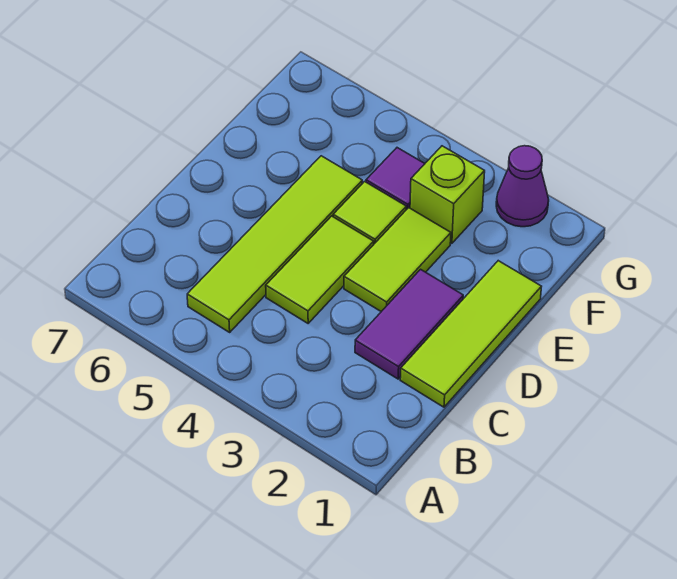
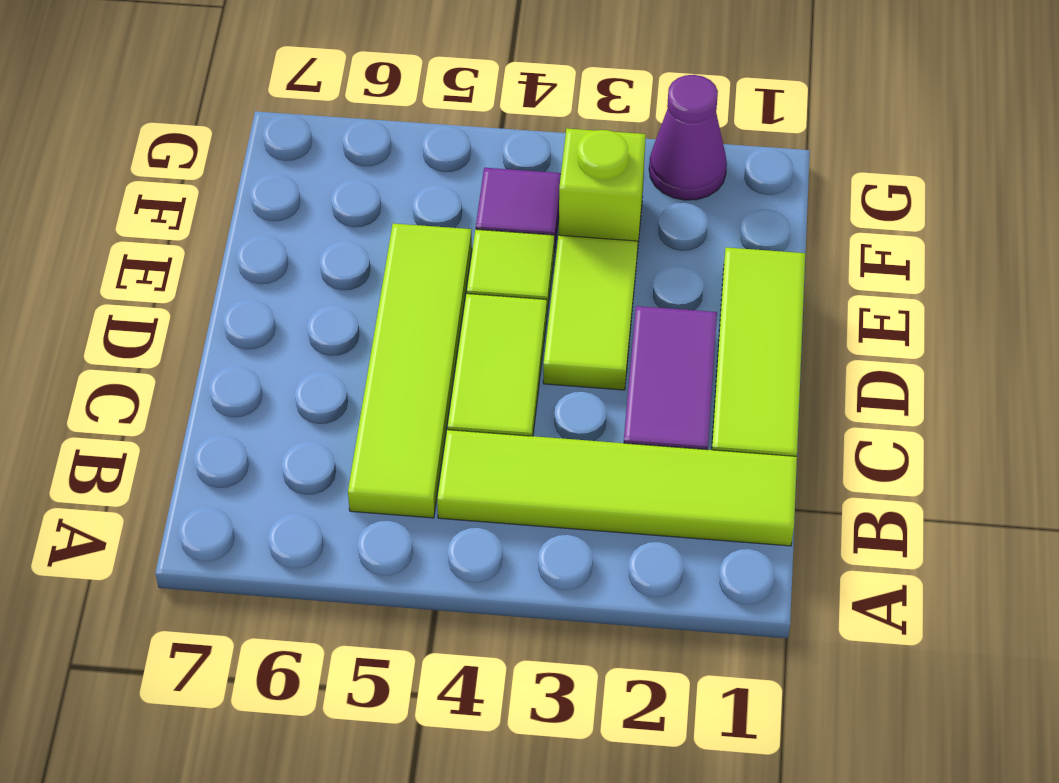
none -> lime tile B1:B4 level 1

